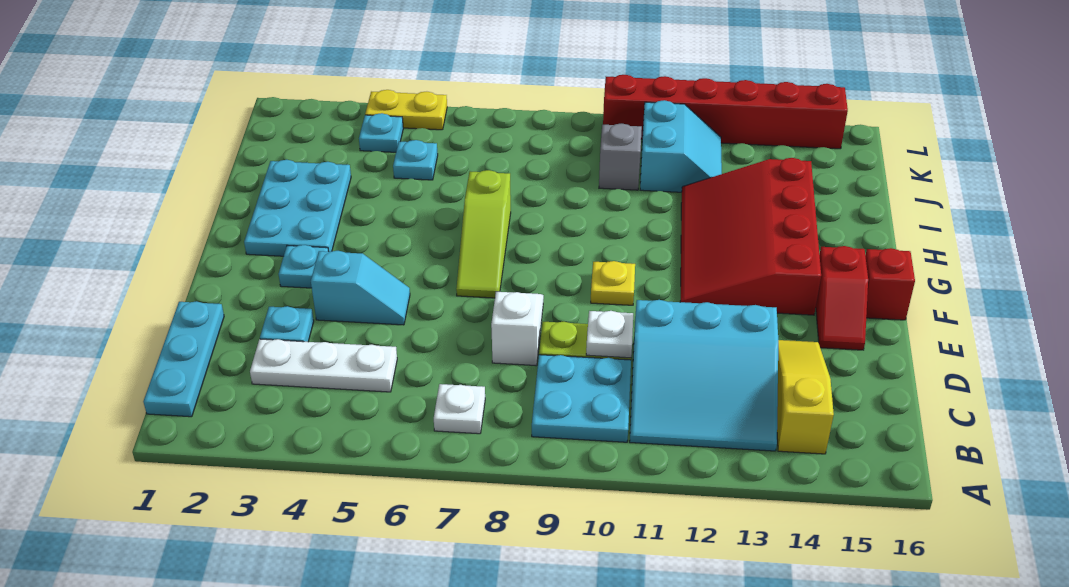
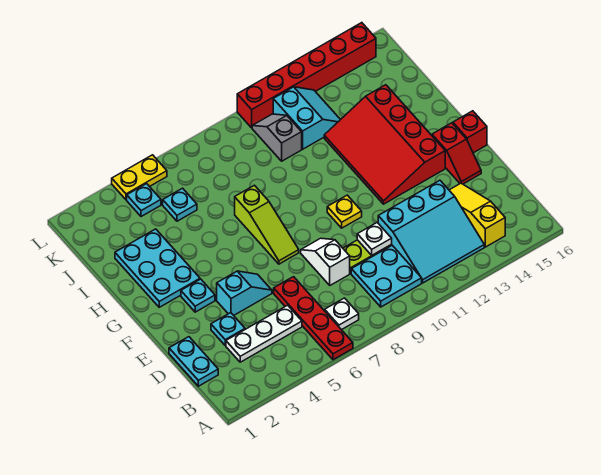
none -> red plate A6:D6 level 1
cyan plate B1:D1 level 1 -> cyan plate C1:D1 level 1

